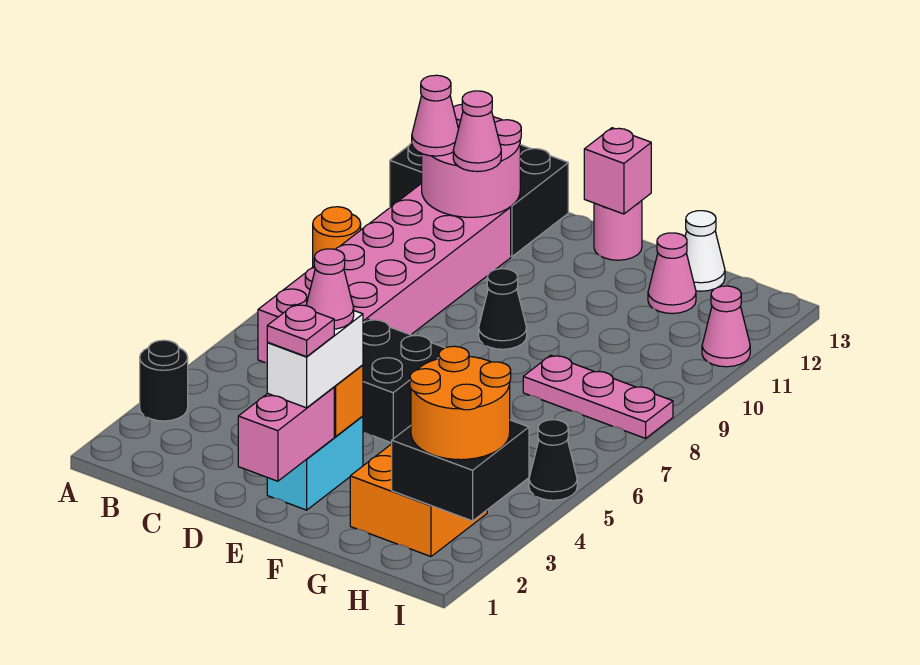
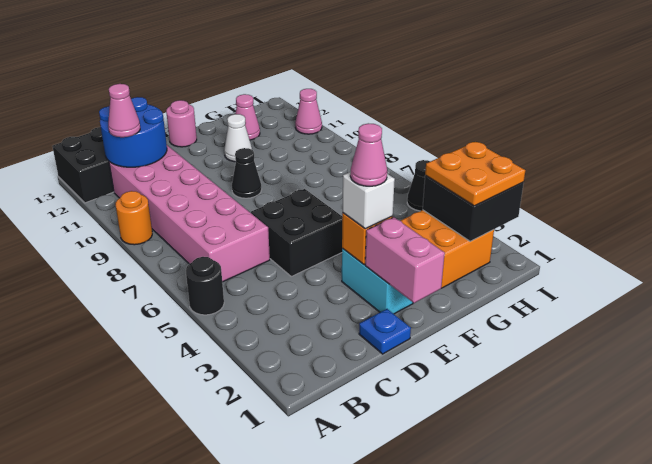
black round brick A3 level 1 -> black round brick A5 level 1
pink round brick B11:C12 level 2 -> blue round brick B11:C12 level 2
pink cone C11 level 3 -> none
none -> blue plate D1 level 1
white brick E2:E3 level 3 -> white brick E3 level 3
pink plate E2 level 4 -> none
pink brick E13 level 2 -> none
pink plate G8:I8 level 1 -> none
white cone G13 level 1 -> white cone F11 level 1
orange round brick H2:I3 level 3 -> orange plate H2:I3 level 3

